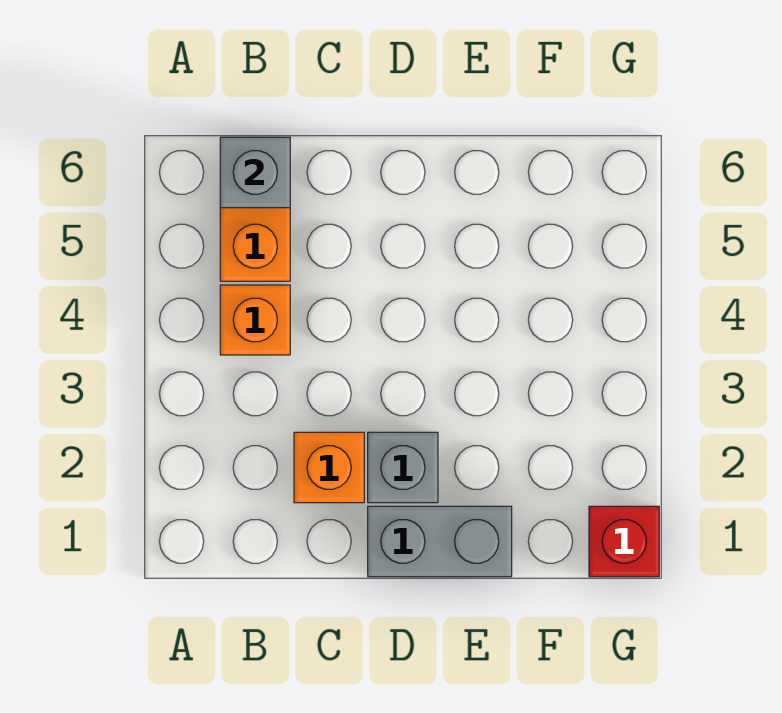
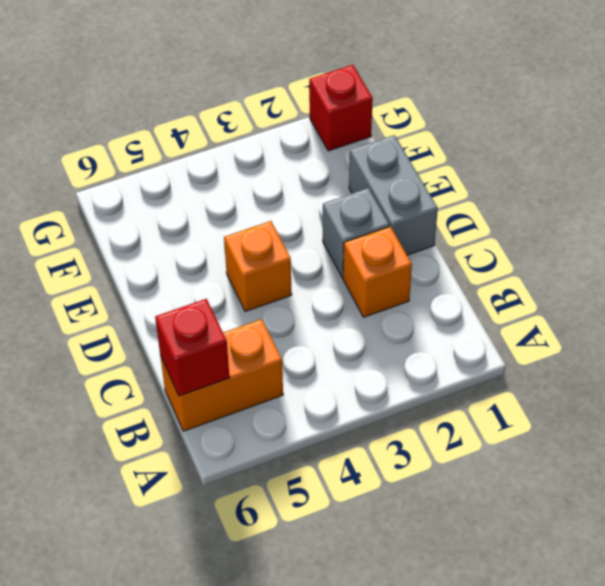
orange brick B4 level 1 -> orange brick D4 level 1
grey brick B6 level 2 -> red brick B6 level 2

